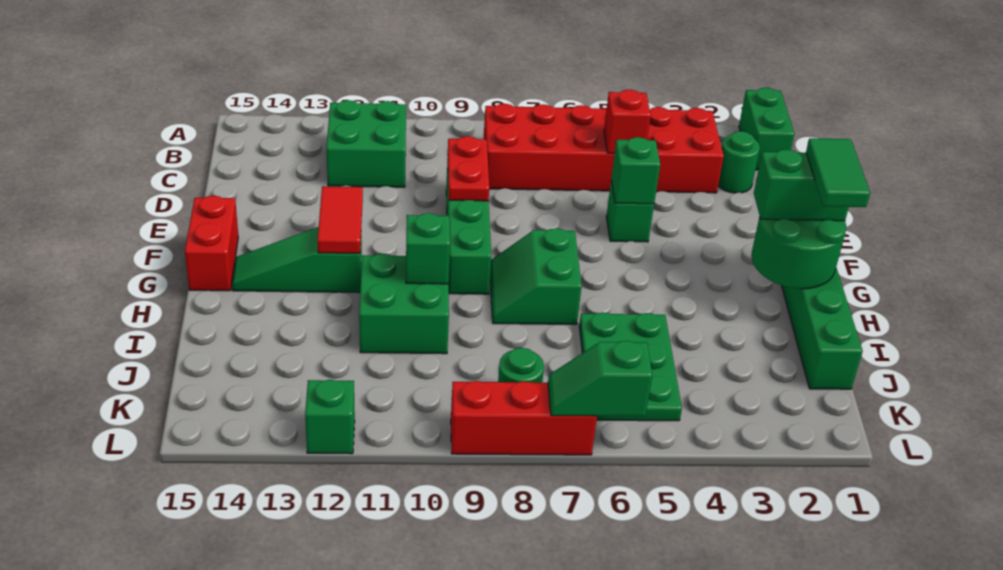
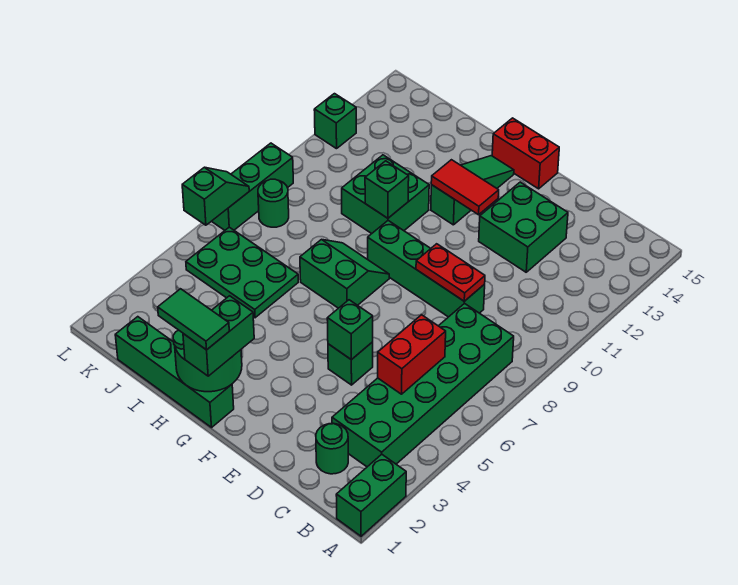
green brick A1:B1 level 1 -> green brick A1:A2 level 1
red brick B3:C8 level 1 -> green brick B3:C8 level 1
green brick B11:C12 level 1 -> green brick D12:E13 level 1
red brick C5 level 2 -> red brick C5:C6 level 2
red brick L7:L9 level 1 -> green brick L7:L9 level 1

